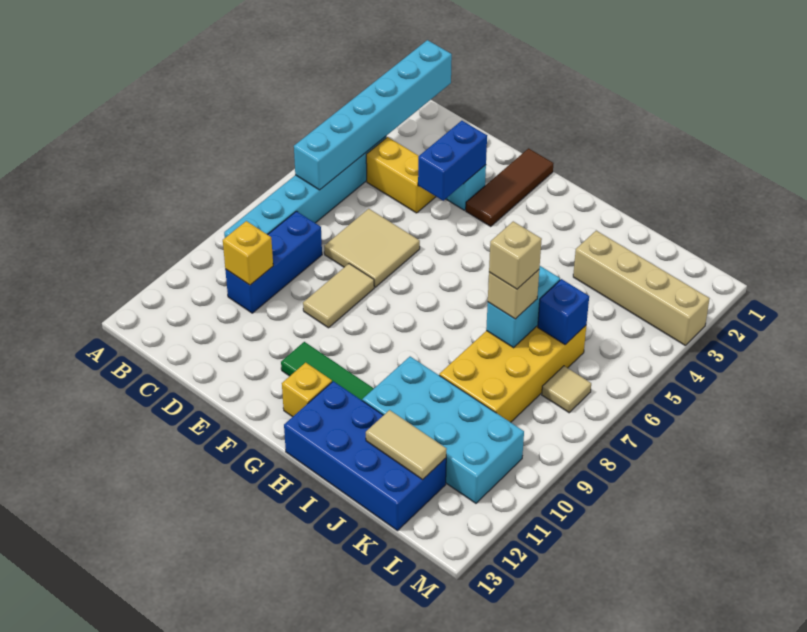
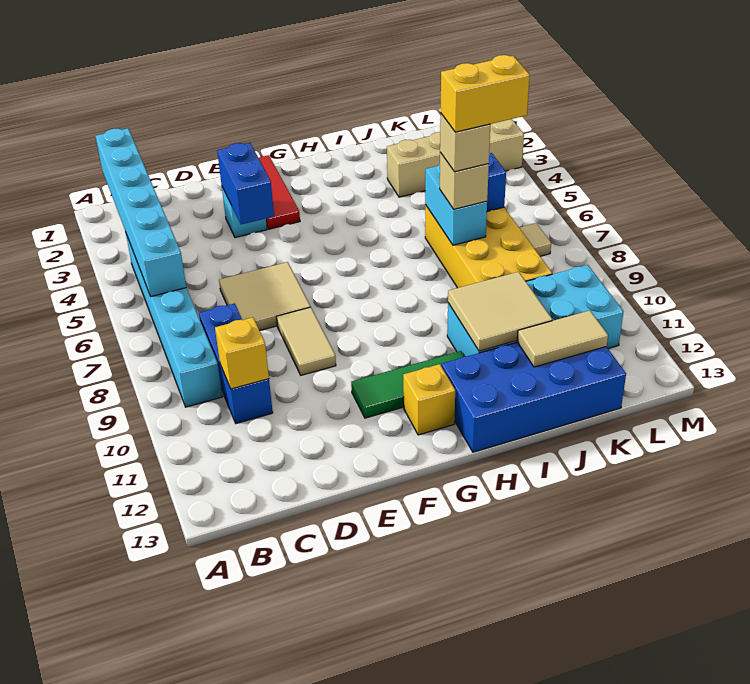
yellow brick C4:D4 level 1 -> yellow brick J7:K7 level 5
brown tile F1:F3 level 1 -> red tile F1:F3 level 1
none -> tan tile I10:J11 level 2

